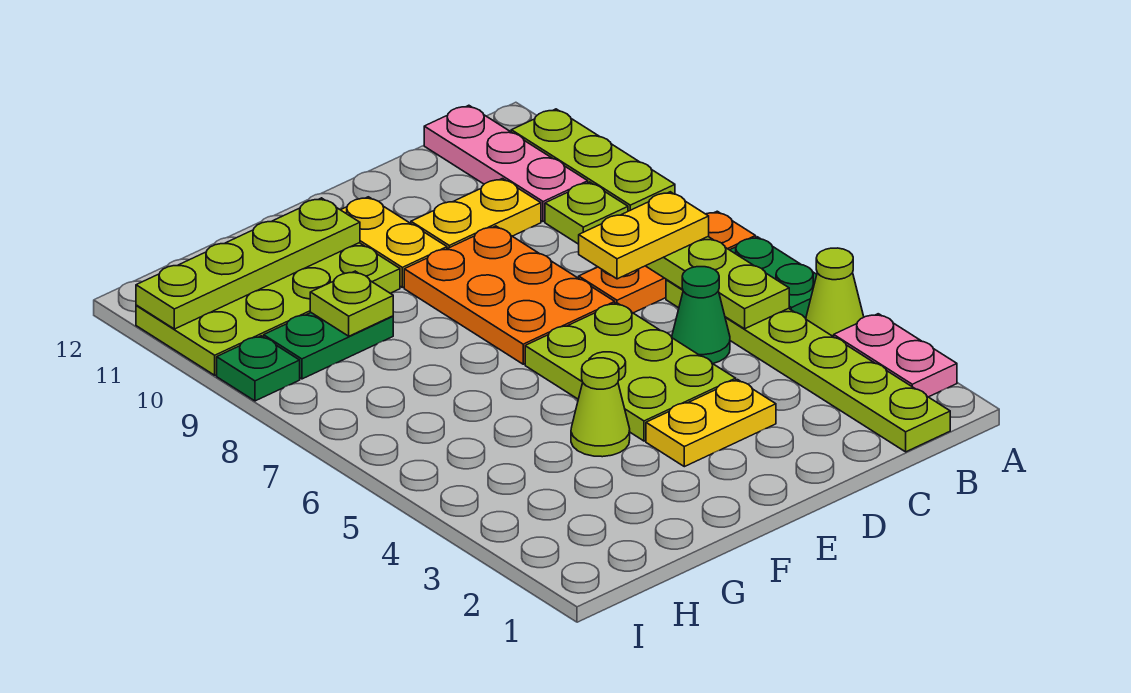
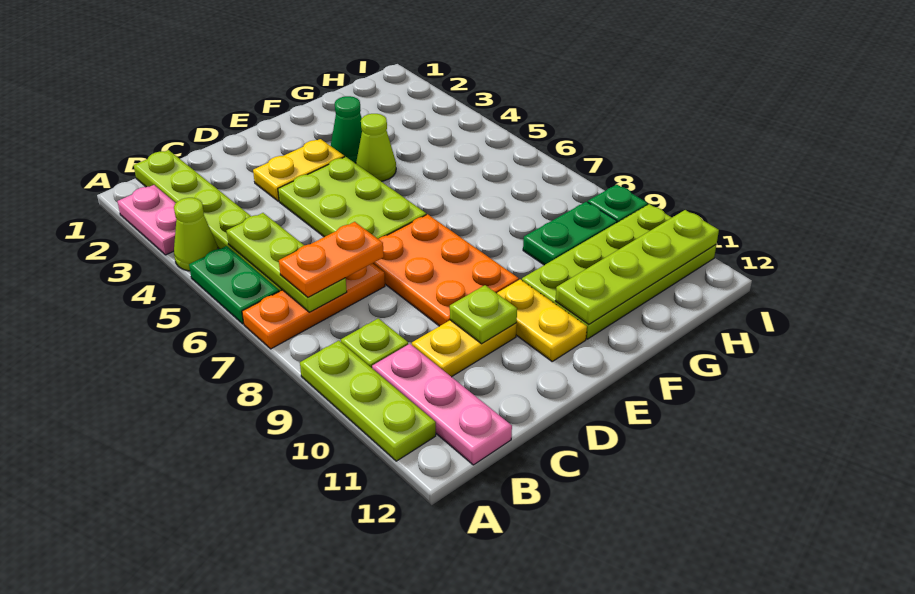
yellow plate B7:C7 level 3 -> orange plate B7:C7 level 3
green cone C5 level 1 -> green cone F3 level 1
lime plate G9 level 2 -> lime plate D10 level 2

